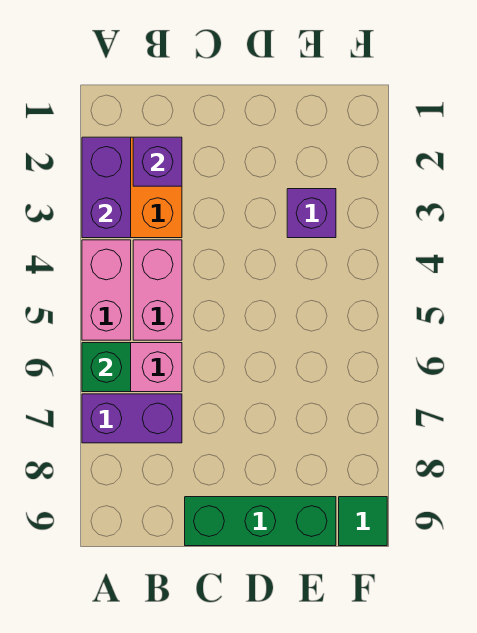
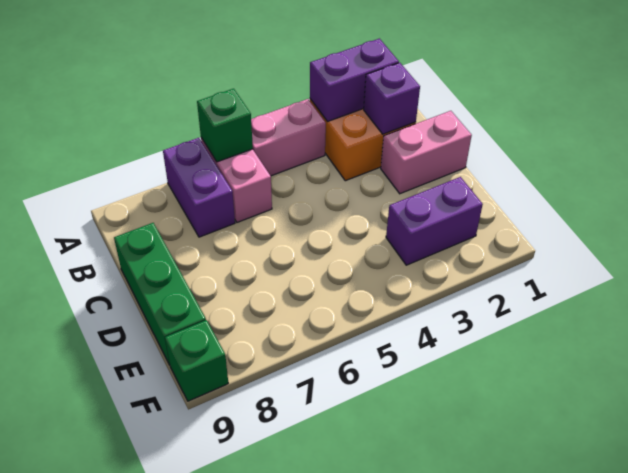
pink brick B4:B5 level 1 -> pink brick C1:C2 level 1
purple brick E3 level 1 -> purple brick E2:E3 level 1
green tile F9 level 1 -> green brick F9 level 1

